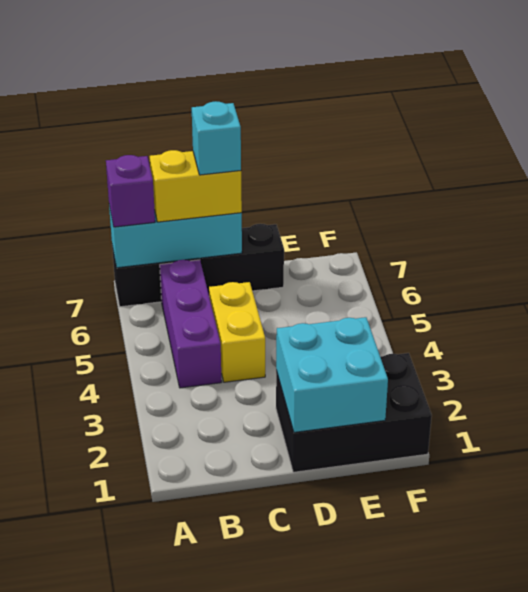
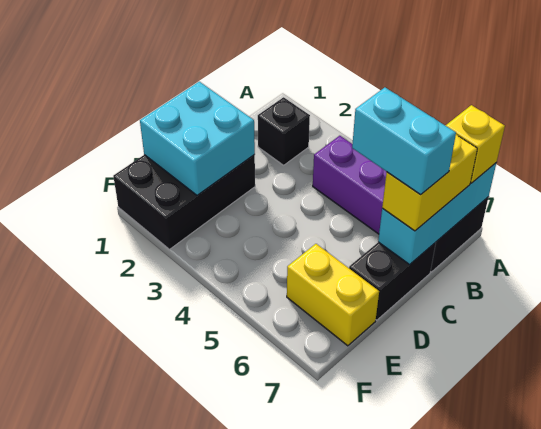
purple brick A7 level 3 -> yellow brick A7 level 3
none -> black brick B2 level 1
yellow brick C4:C5 level 1 -> yellow brick E6:E7 level 1
cyan brick C7 level 4 -> cyan brick C6:C7 level 4

